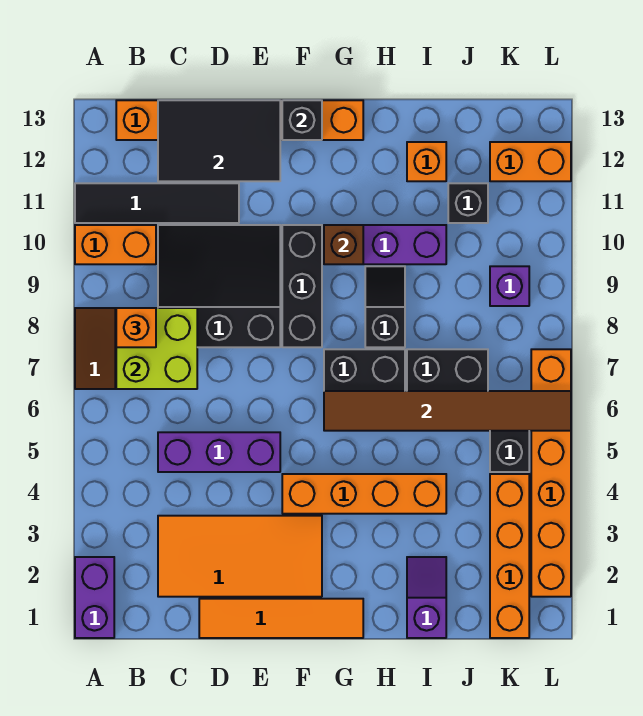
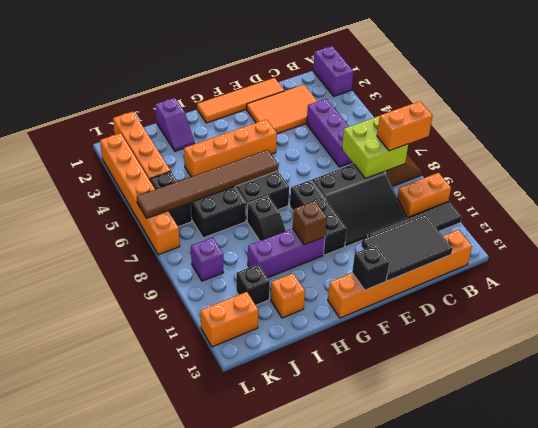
orange brick B8 level 3 -> orange brick A8:B8 level 3
orange tile C2:F3 level 1 -> orange tile C2:E3 level 1
purple brick C5:E5 level 1 -> purple brick C4:C6 level 1

